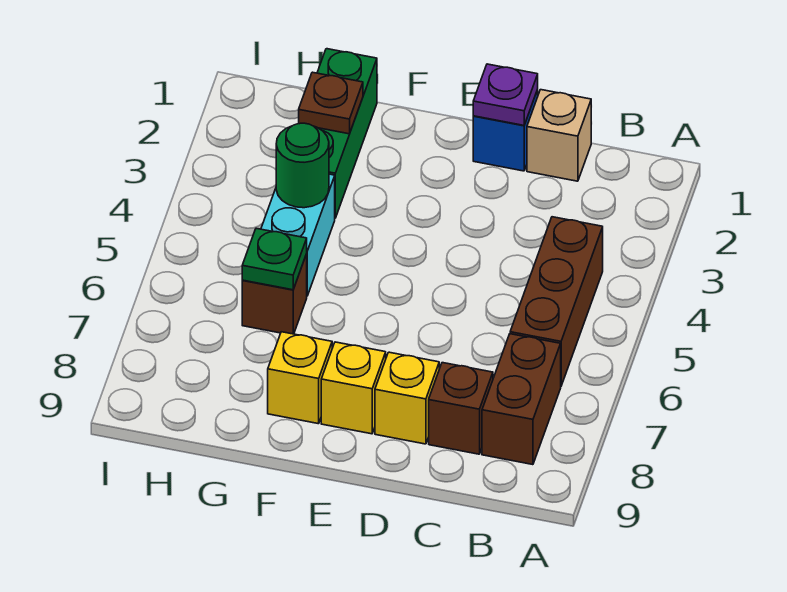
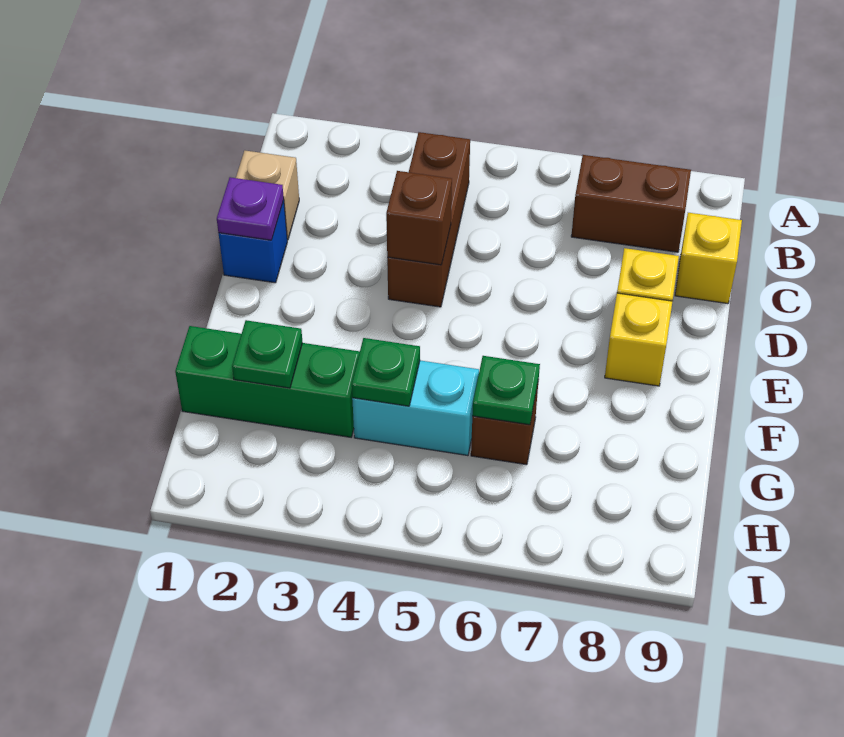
brown brick B4:B6 level 1 -> brown brick B4:D4 level 1
brown brick C8 level 1 -> brown brick D4 level 2
yellow brick F8 level 1 -> yellow brick C9 level 1
brown plate G2 level 2 -> green plate G2 level 2
green round brick G4 level 2 -> green plate G4 level 2

